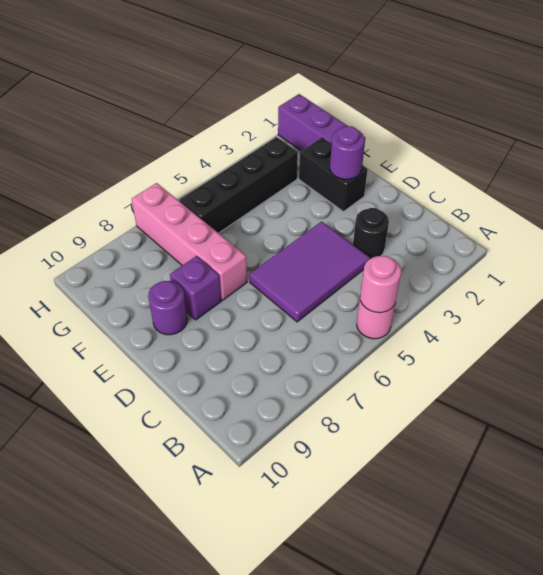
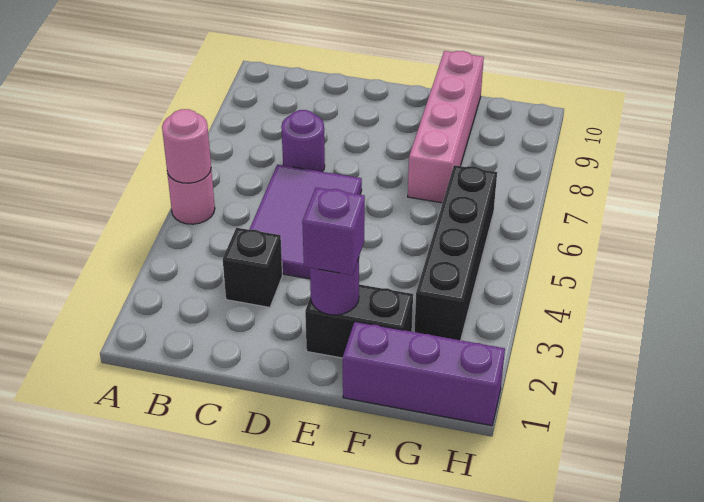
black round brick C3 level 1 -> black brick C3 level 1
pink brick E7:H7 level 1 -> pink brick F7:F10 level 1
purple brick E8 level 1 -> purple brick E2 level 3
purple round brick E9 level 1 -> purple round brick C7 level 1

